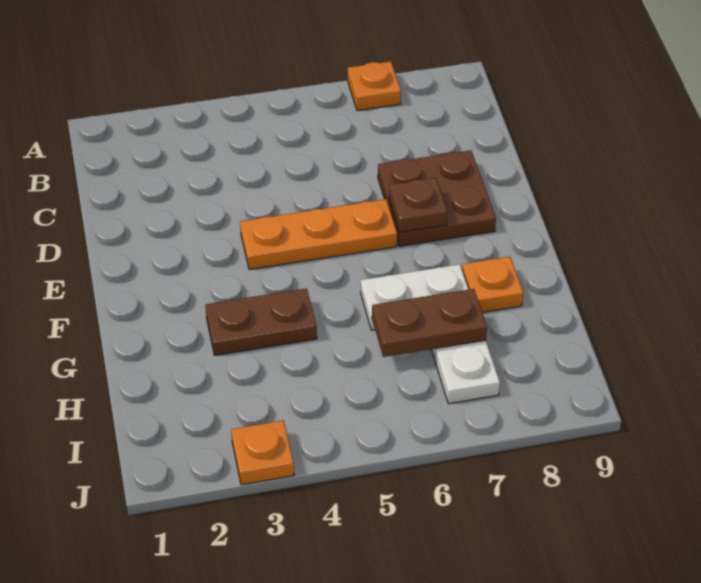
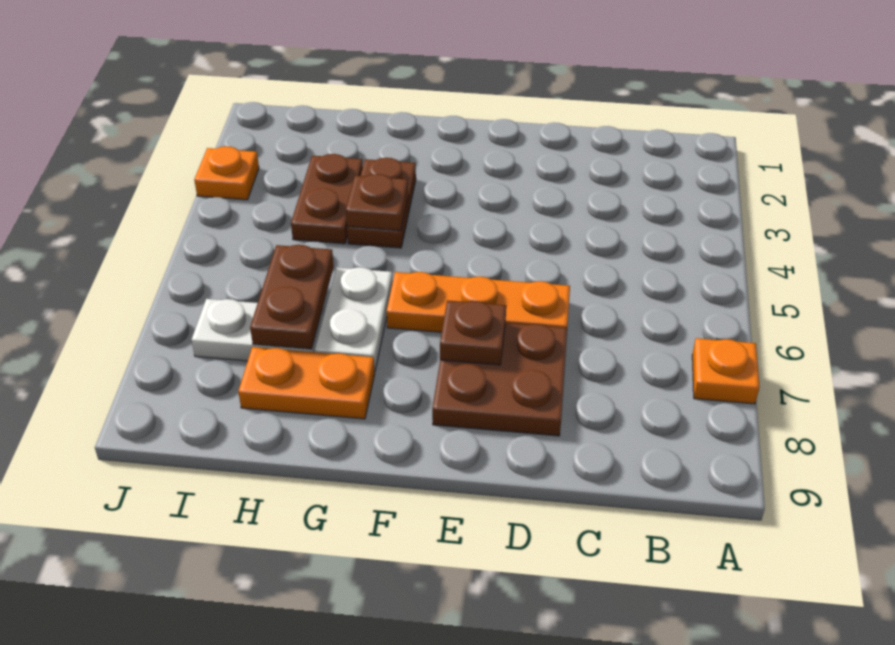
orange plate E4:E6 level 1 -> orange plate D6:F6 level 1
none -> brown plate G4 level 2
orange plate G8 level 1 -> orange plate G8:H8 level 1
none -> brown plate H3:H4 level 1

